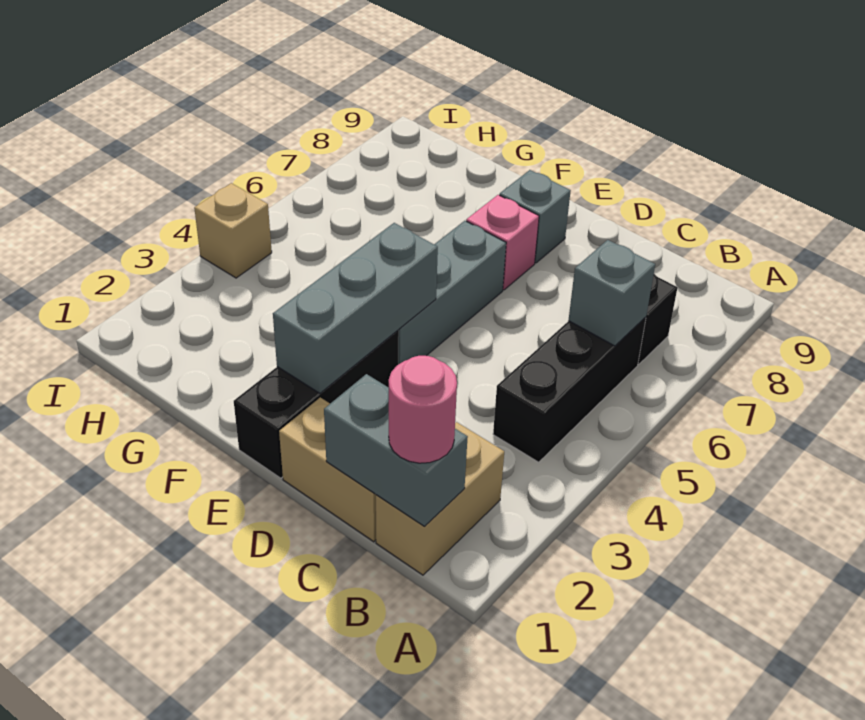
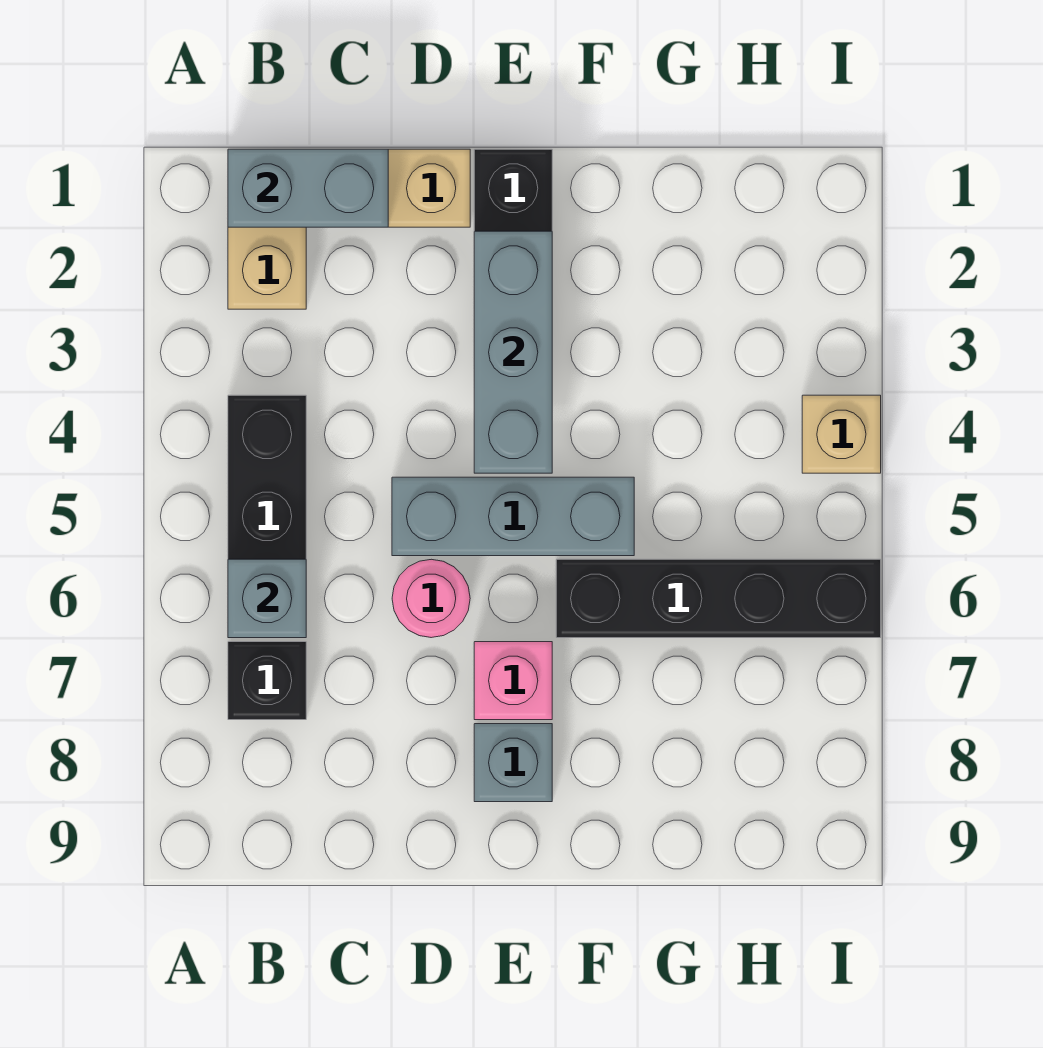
pink round brick B1 level 3 -> pink round brick D6 level 1
grey brick E4:E6 level 1 -> grey brick D5:F5 level 1
none -> black brick F6:I6 level 1

